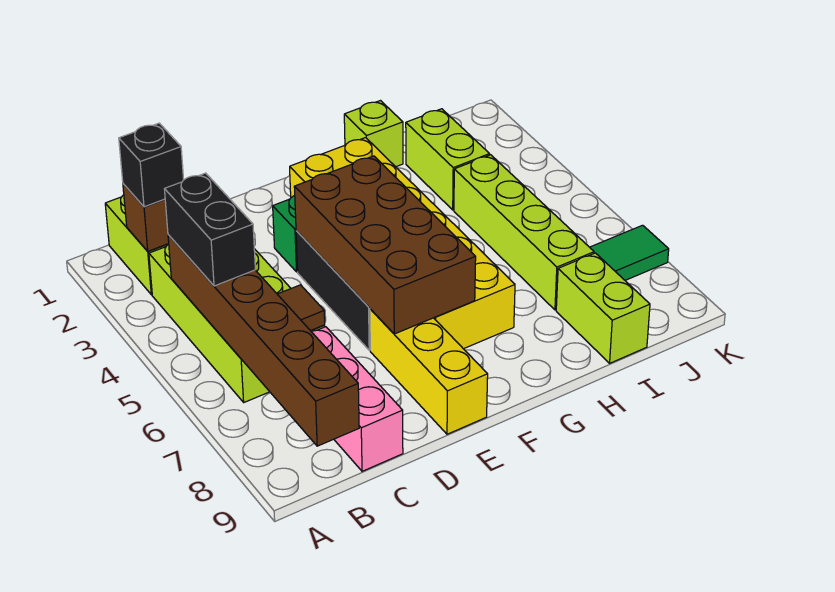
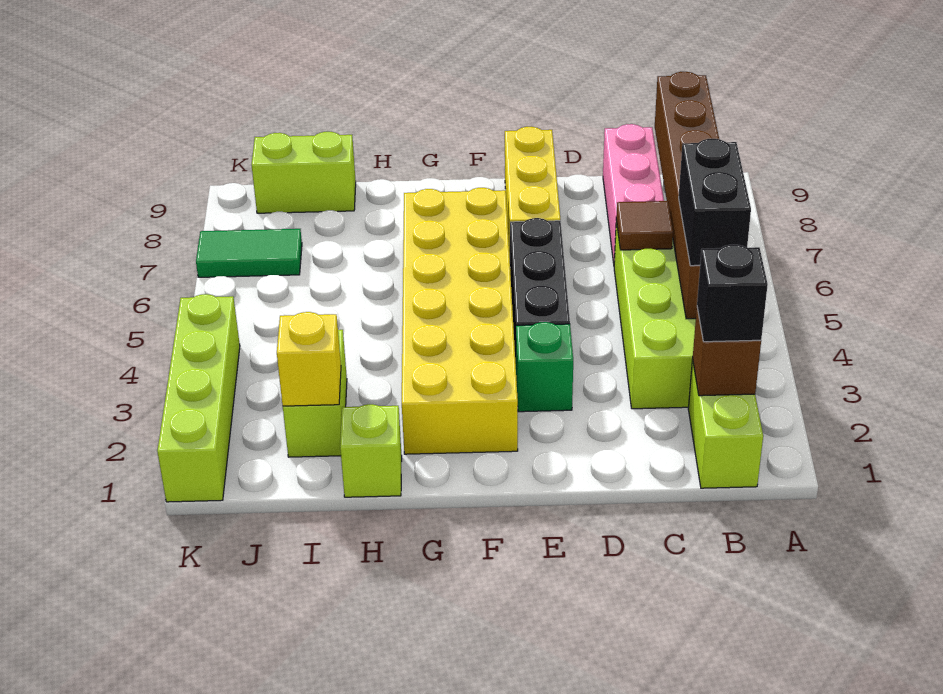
brown brick E4:F7 level 2 -> none
none -> yellow brick I2 level 2
lime brick I4:I7 level 1 -> lime brick K1:K4 level 1
lime brick I8:I9 level 1 -> lime brick I9:J9 level 1

